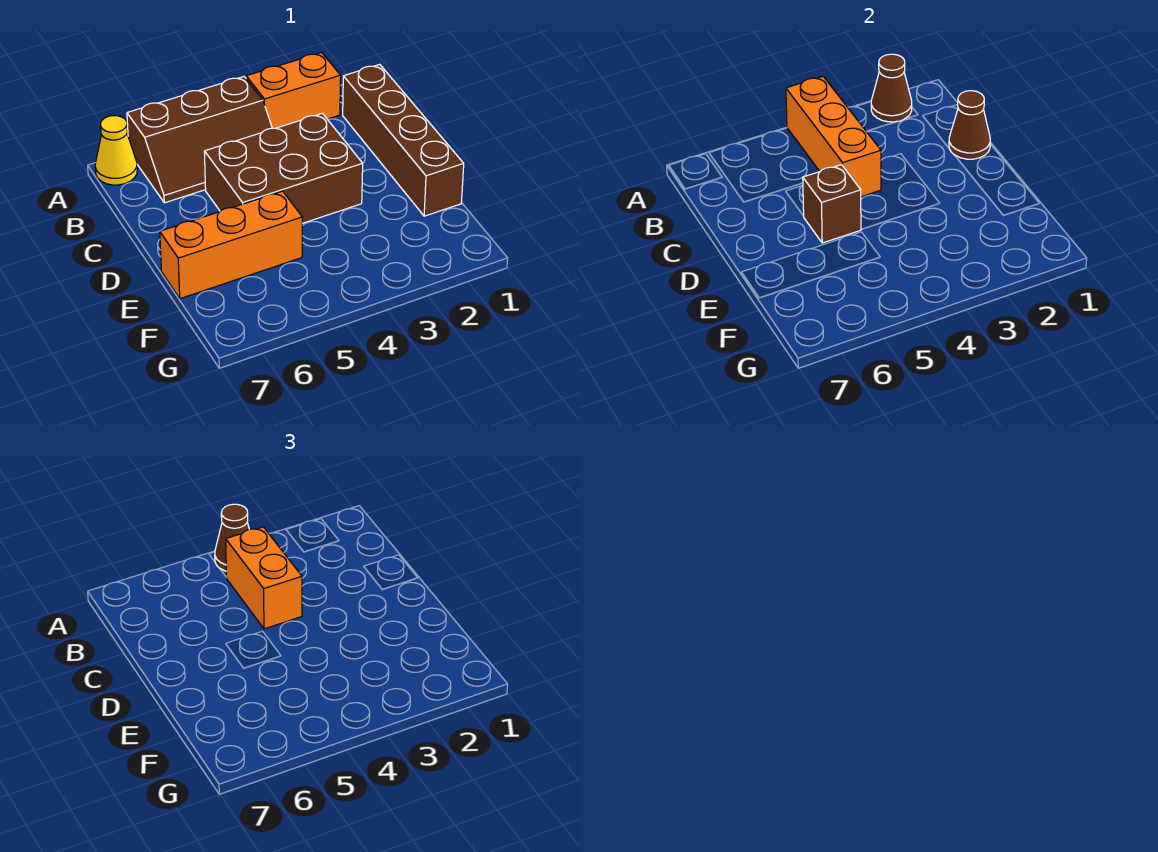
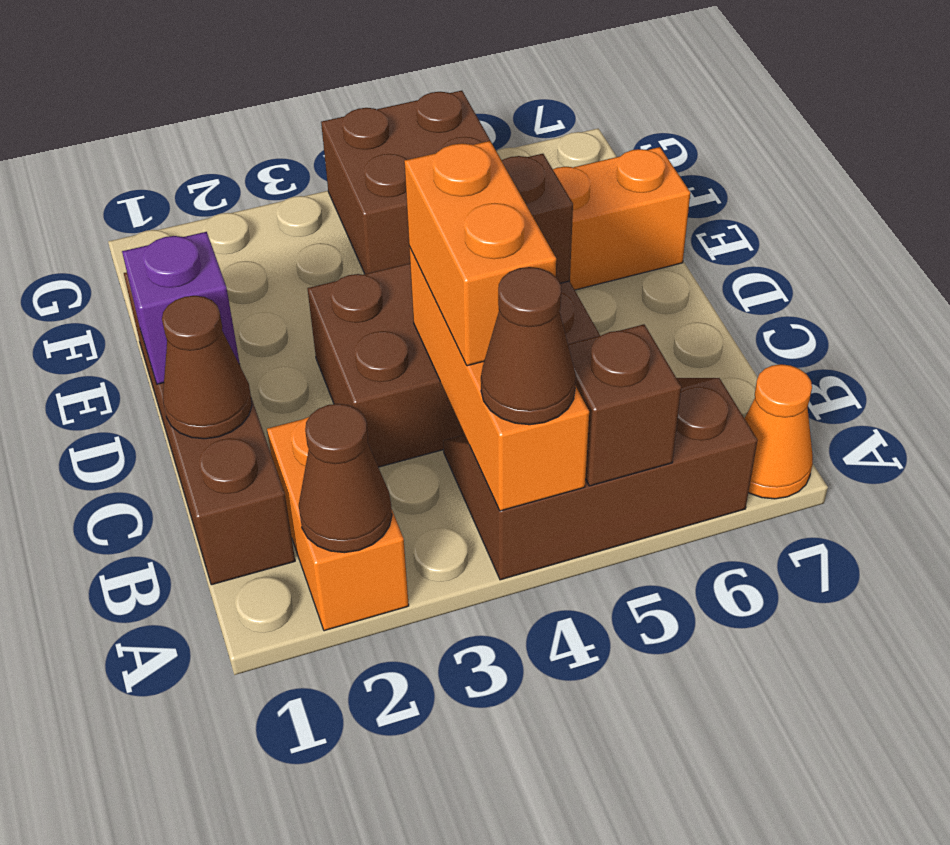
orange brick A2:A3 level 1 -> orange brick A2:B2 level 1
none -> brown brick A5 level 2
yellow cone A7 level 1 -> orange cone A7 level 1
none -> purple brick D1 level 2
none -> brown brick F4:G5 level 1

